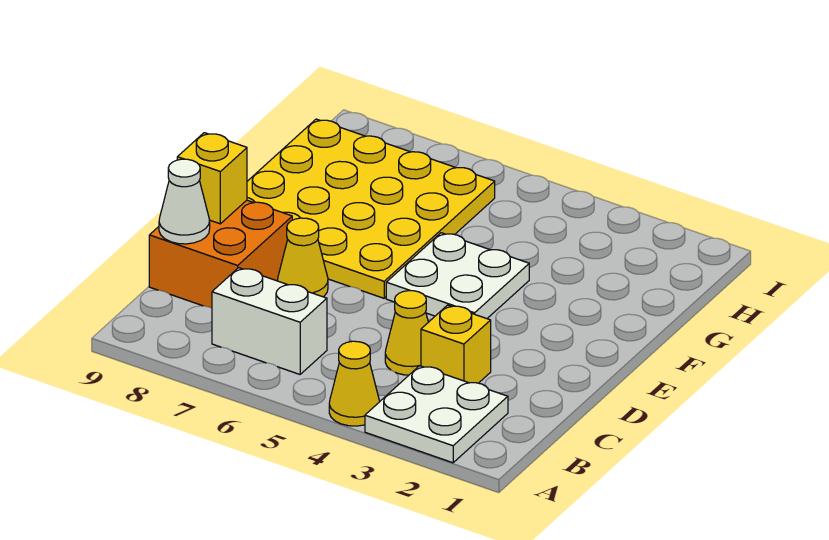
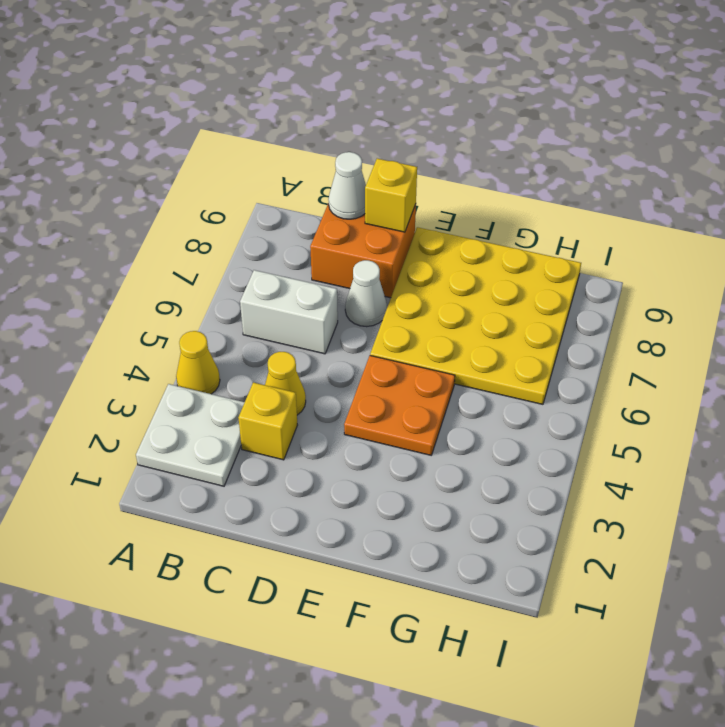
white brick B6:B7 level 1 -> white brick B6:C6 level 1
yellow cone D7 level 1 -> white cone D7 level 1
white plate E4:F5 level 1 -> orange plate E4:F5 level 1

